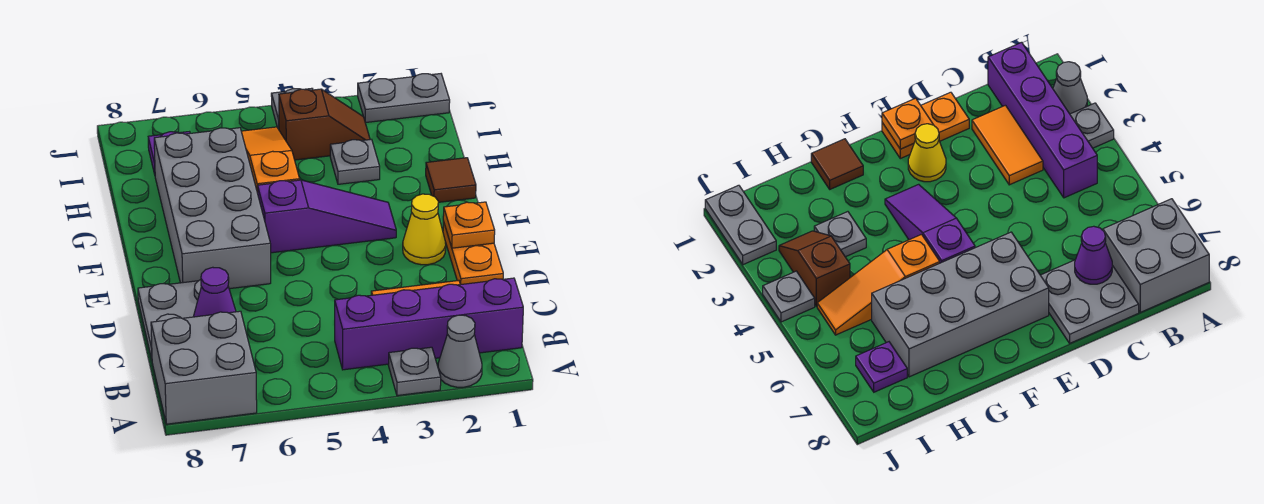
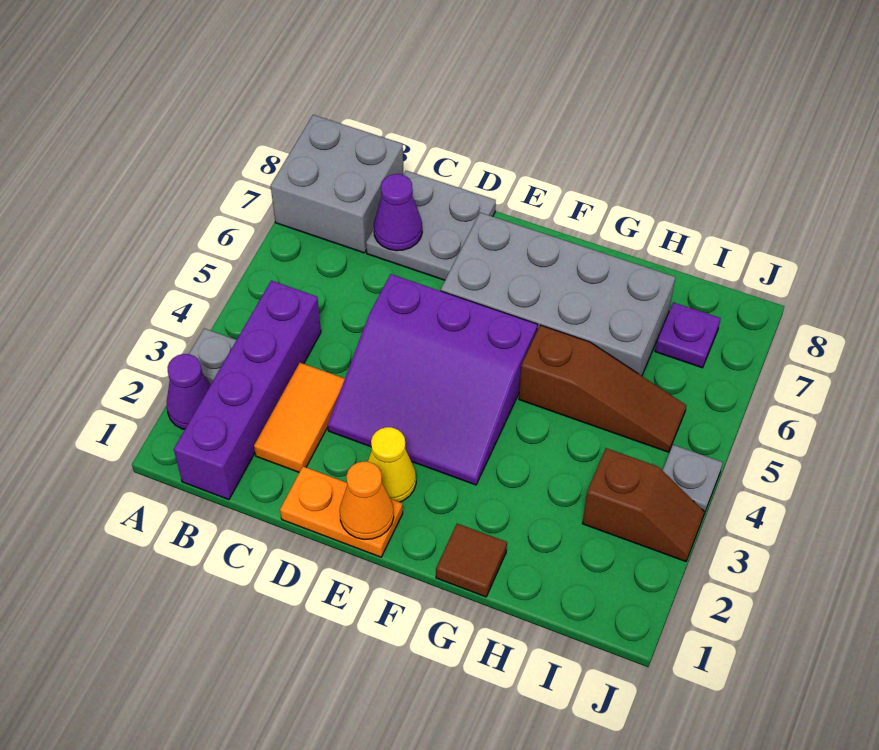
grey cone A2 level 1 -> purple cone A2 level 1
orange plate E1 level 2 -> orange cone E1 level 2
purple slope F3:F5 level 1 top 5 -> purple slope D3:F5 level 1 top 5
orange slope G5:I5 level 1 top G -> brown slope G5:I5 level 1 top G
grey plate H3 level 1 -> none
brown slope I3:I4 level 1 top 4 -> brown slope I3:J3 level 1 top I
grey plate J1:J2 level 1 -> none

